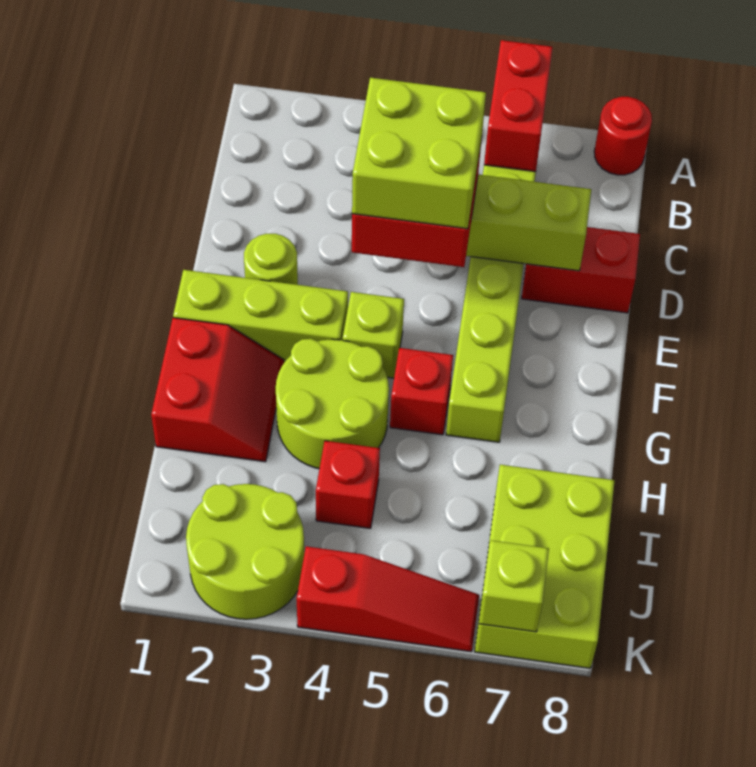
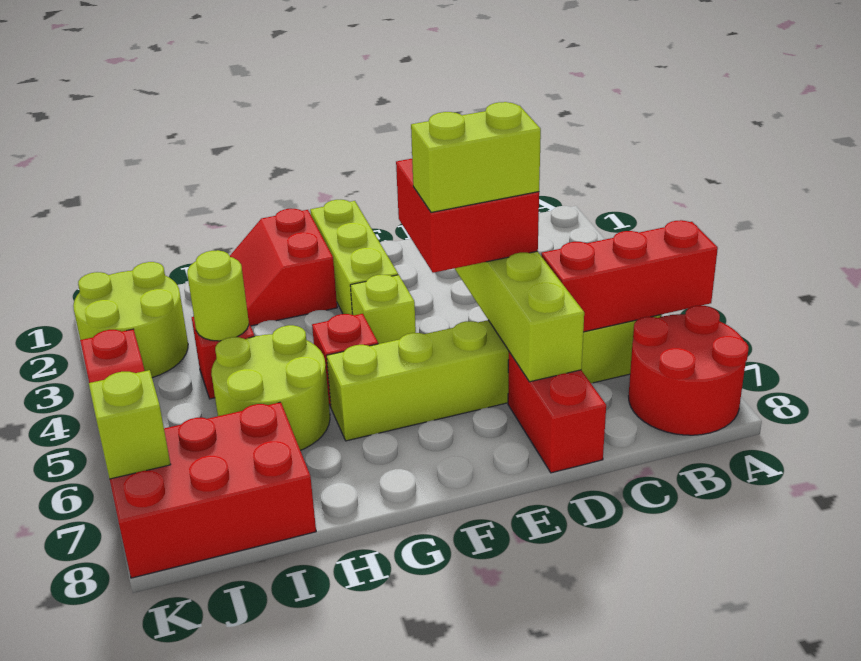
red brick A6:B6 level 2 -> red brick A6:C6 level 2
red round brick A8 level 1 -> red round brick A7:B8 level 1
lime brick D4:E5 level 4 -> lime brick D5:E5 level 4
lime round brick E2 level 1 -> lime round brick I4 level 2
red slope G1:H2 level 1 top 1 -> red slope G1:H2 level 1 top G
lime round brick G3:H4 level 1 -> lime round brick H5:I6 level 1
lime brick I7:K8 level 1 -> red brick I7:K8 level 1

